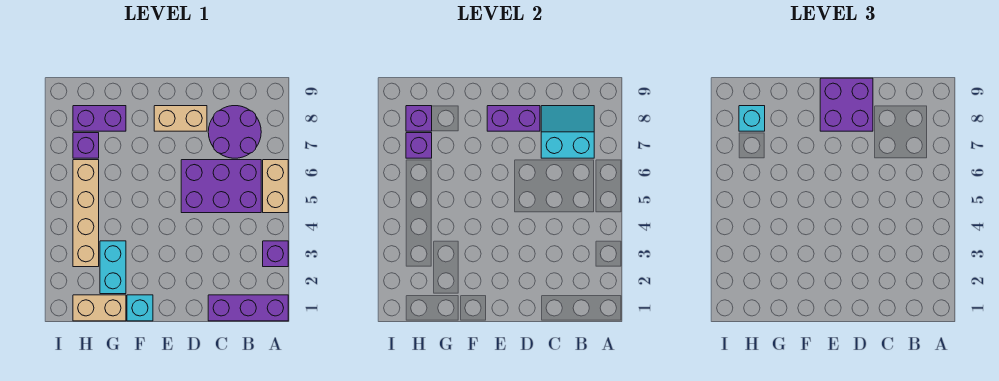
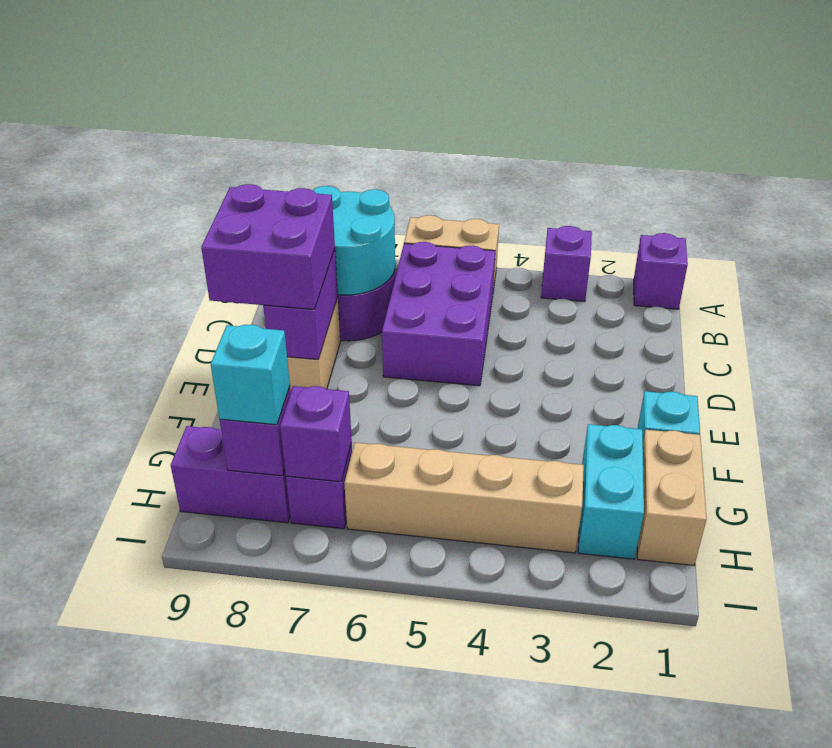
purple brick A1:C1 level 1 -> purple brick A1 level 1
cyan slope B7:C8 level 2 top 7 -> cyan round brick B7:C8 level 2
cyan brick G2:G3 level 1 -> cyan brick G2:H2 level 1
purple brick G8:H8 level 1 -> purple brick H8:H9 level 1

